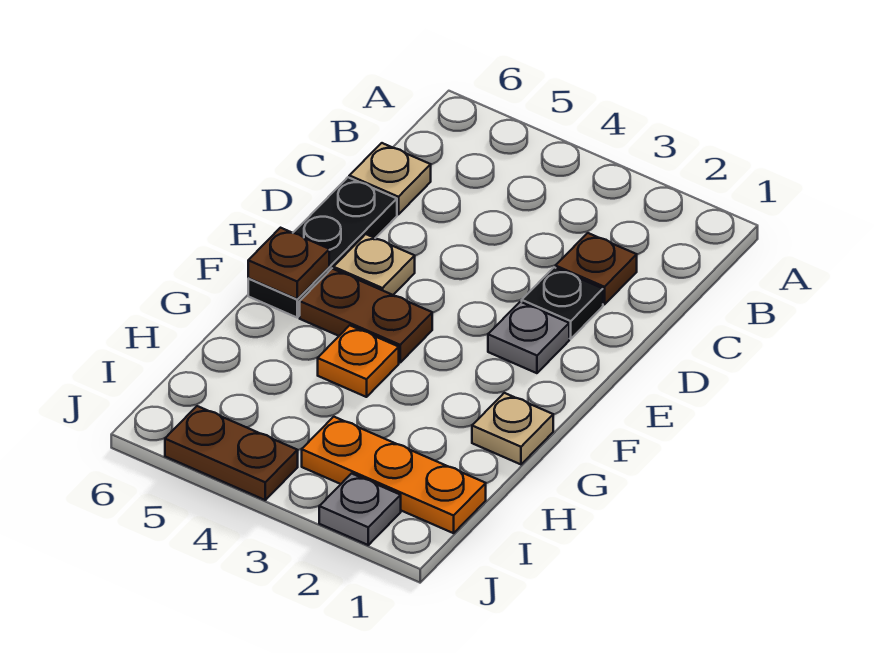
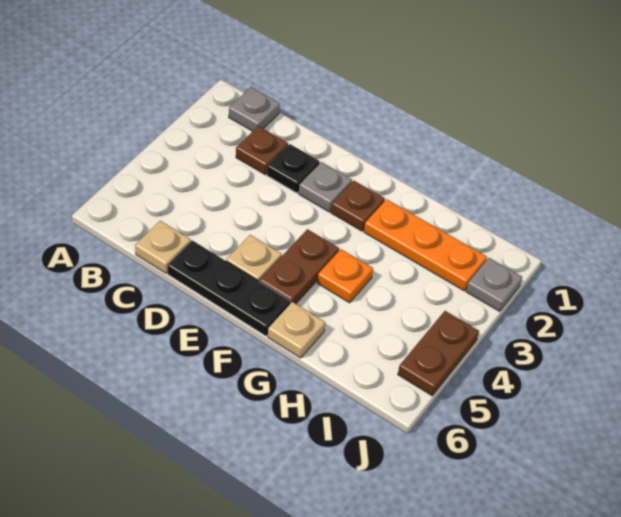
none -> grey plate B1 level 1
brown plate F6 level 2 -> brown plate F2 level 1
tan plate G1 level 1 -> tan plate G6 level 1
orange plate I1:I3 level 1 -> orange plate G2:I2 level 1

